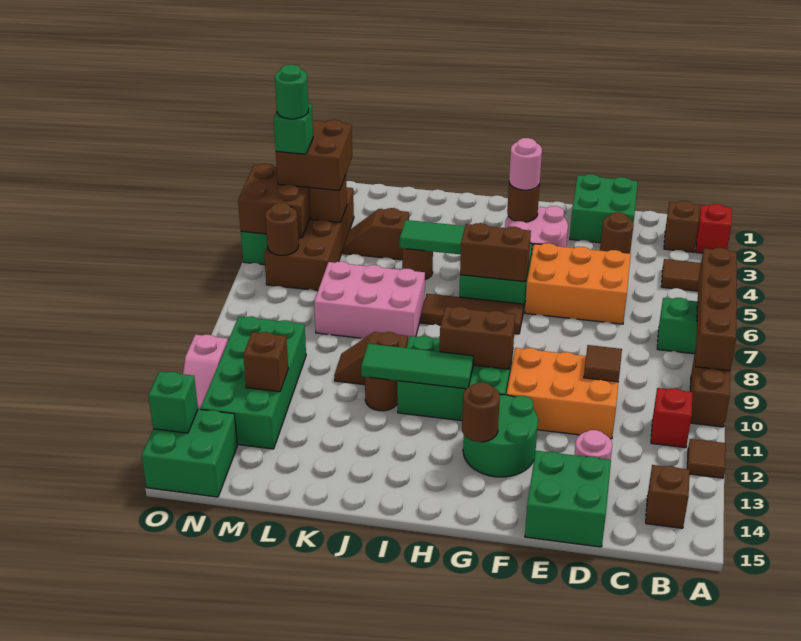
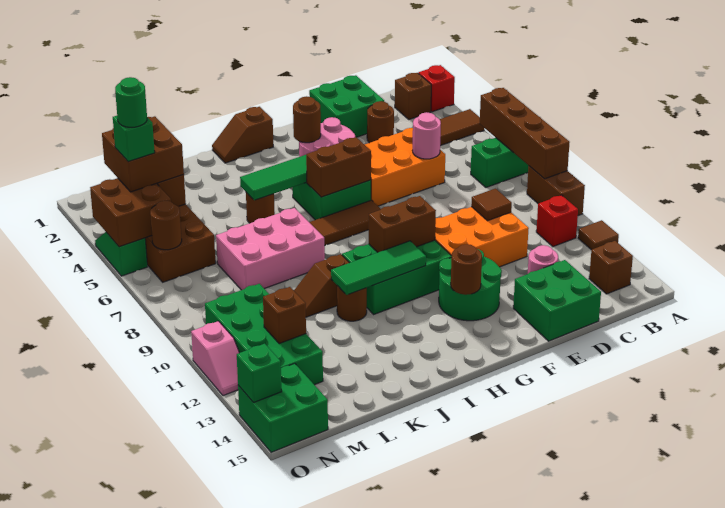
pink round brick G3 level 3 -> pink round brick D6 level 2
brown slope K4:L4 level 1 top K -> brown slope H1:I1 level 1 top H

